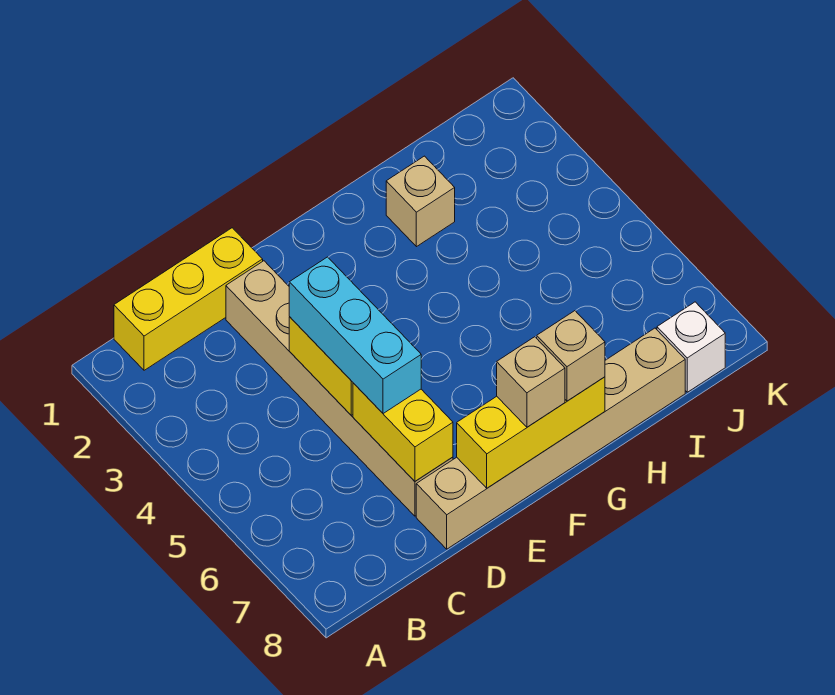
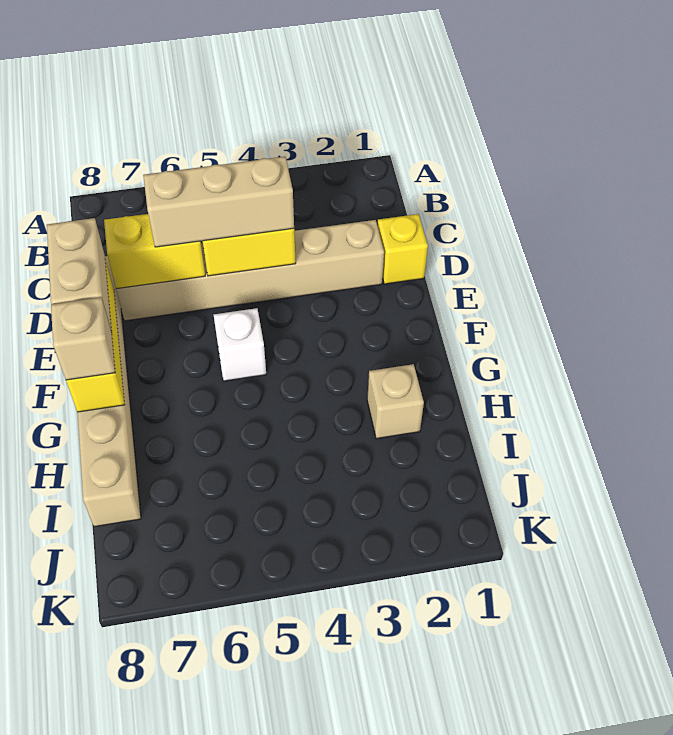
yellow brick B1:D1 level 1 -> yellow brick D1 level 1
cyan brick D4:D6 level 3 -> tan brick D4:D6 level 3
tan brick F8 level 3 -> tan brick E8:F8 level 3
white brick J8 level 1 -> white brick F5 level 1

